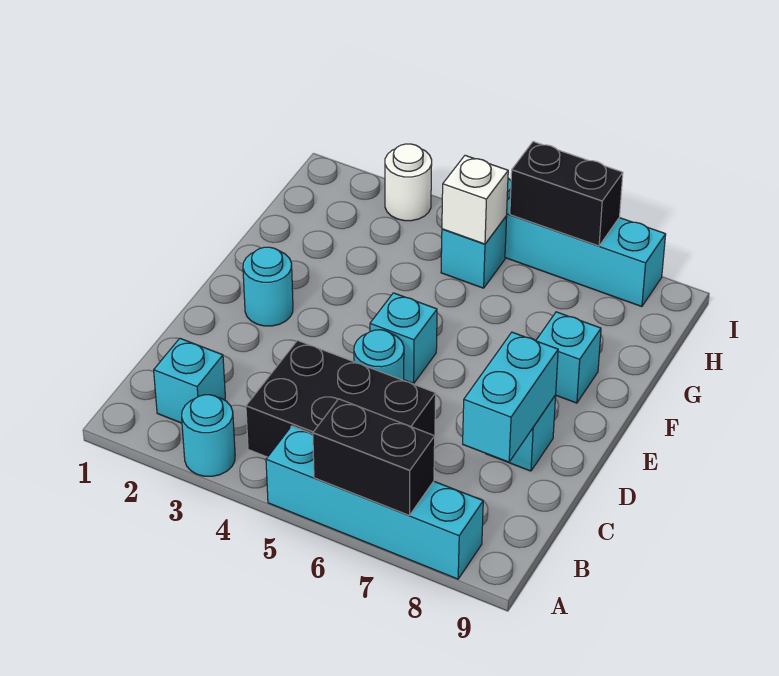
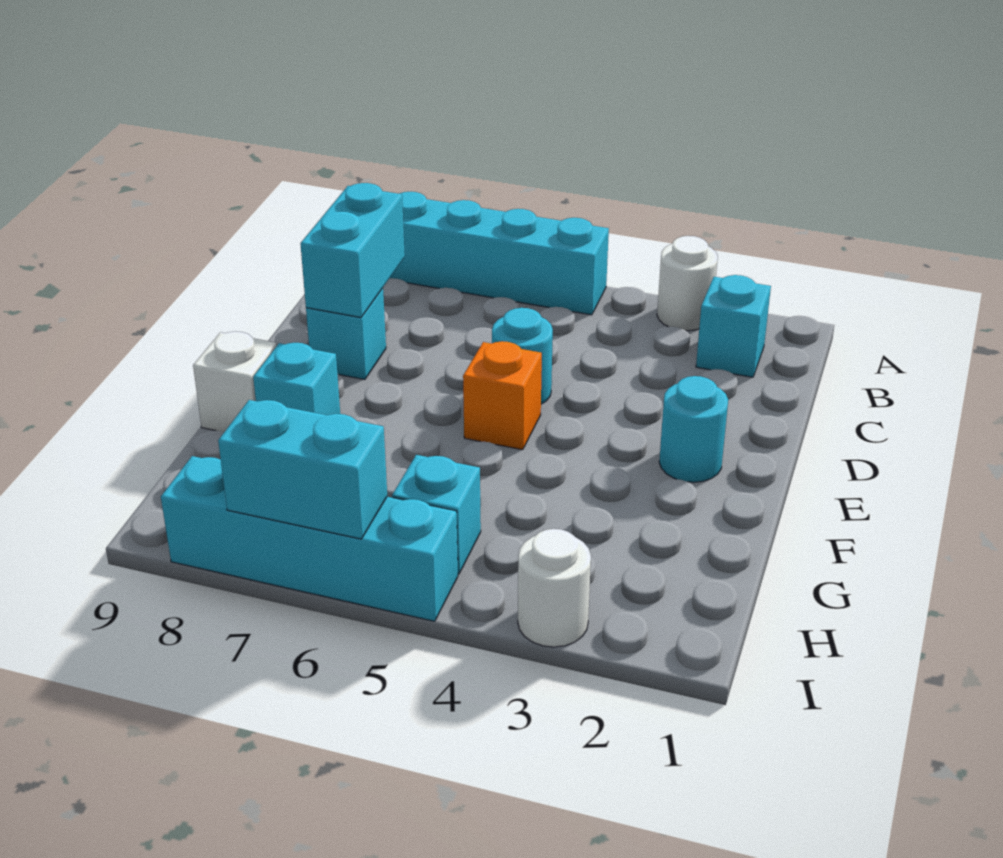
cyan round brick A3 level 1 -> white round brick A3 level 1
black brick A6:A7 level 2 -> none
black brick B4:C6 level 1 -> none
cyan brick E5 level 1 -> orange brick E5 level 1
white brick H5 level 2 -> white brick F9 level 1
black brick I6:I7 level 2 -> cyan brick I6:I7 level 2

